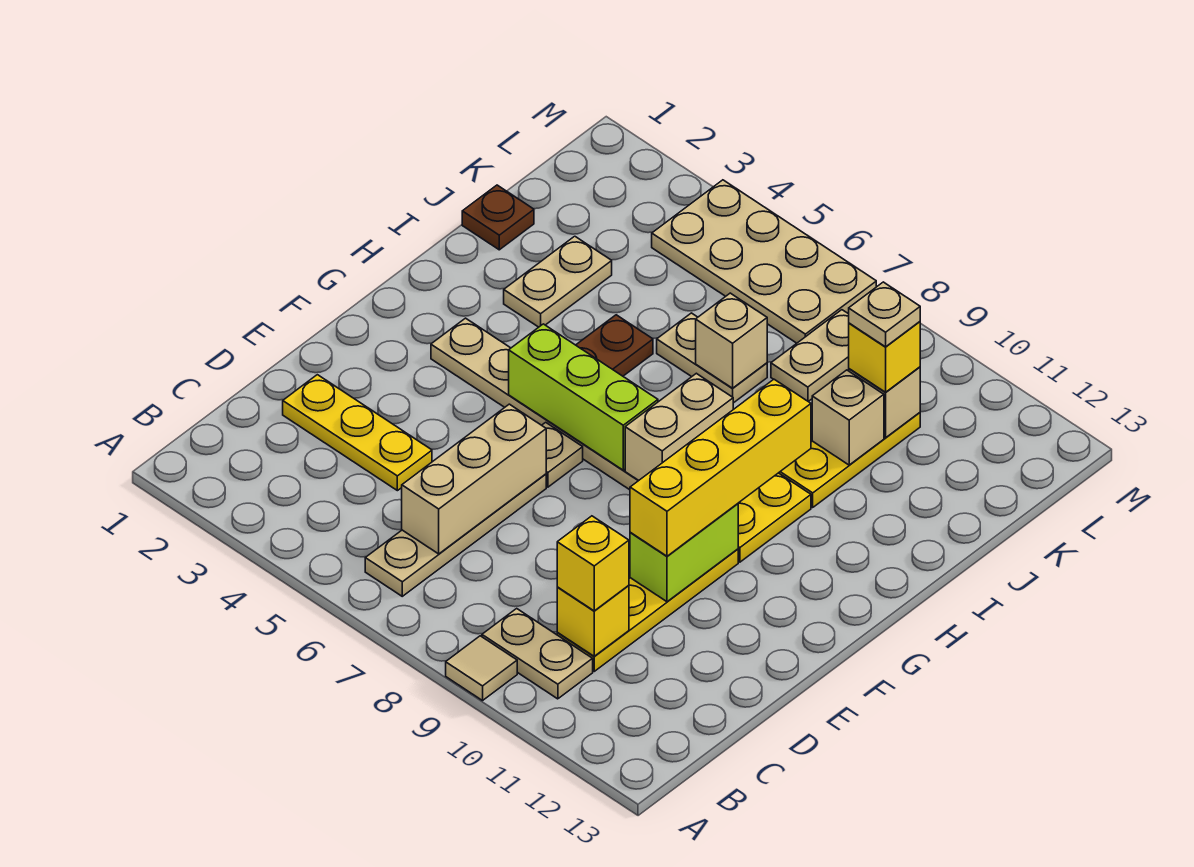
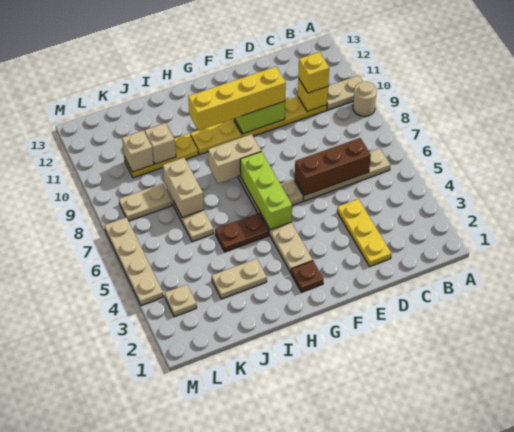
tan tile A9 level 1 -> tan round brick A9 level 1
tan plate B9:B10 level 1 -> tan plate A10:B10 level 1
tan brick C6:E6 level 2 -> brown brick C6:E6 level 2
brown plate J1 level 1 -> brown plate G2 level 1
tan brick J7 level 2 -> tan brick J7:J8 level 2
yellow brick K10 level 3 -> none
tan plate K10 level 4 -> tan plate L3 level 1
tan plate L4:M7 level 1 -> tan plate M4:M7 level 1

